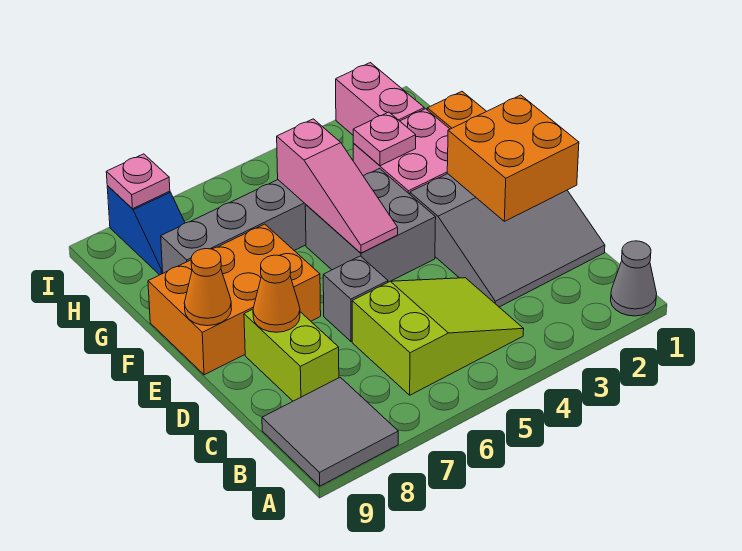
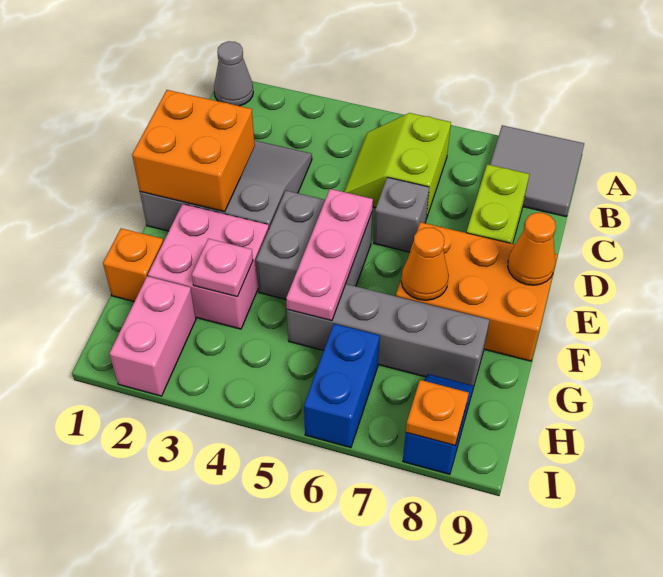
lime slope B4:C6 level 1 top 6 -> lime slope B5:C6 level 1 top 6
orange cone D8 level 2 -> orange cone F7 level 2
pink slope E5:G5 level 2 top G -> pink plate E5:G5 level 2
none -> blue brick H6:I6 level 1
pink plate I8 level 2 -> orange plate I8 level 2

